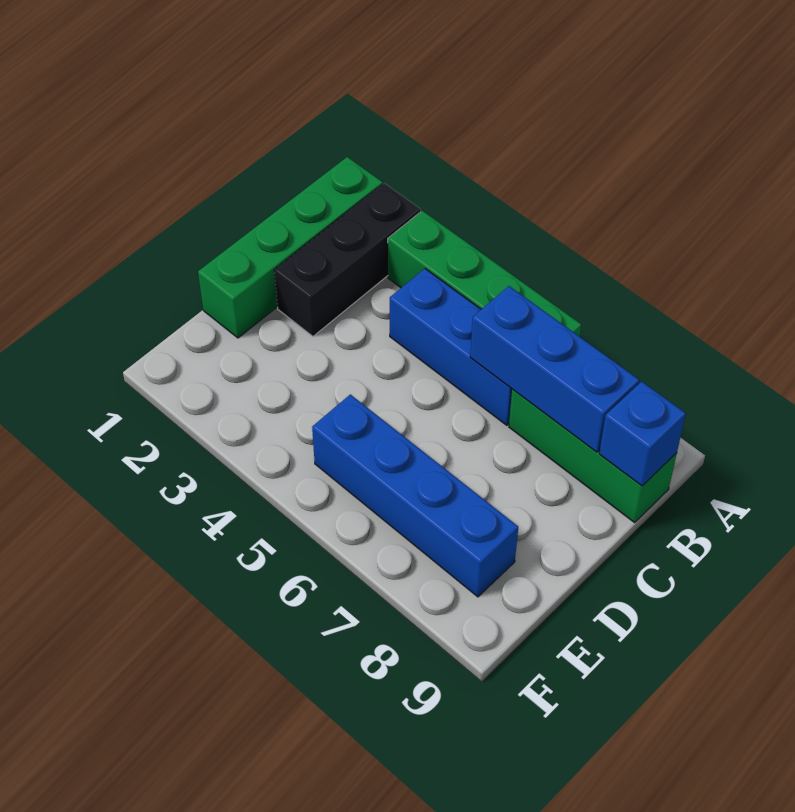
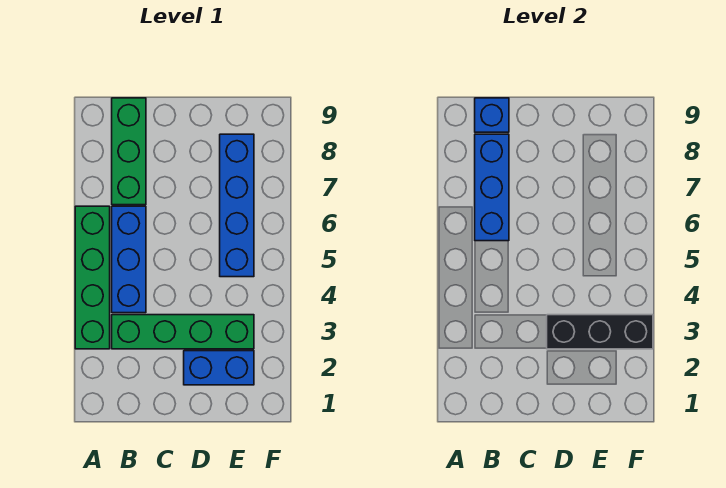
green brick A1:D1 level 1 -> green brick B3:E3 level 1
black brick A2:C2 level 1 -> black brick D3:F3 level 2
none -> blue brick D2:E2 level 1

